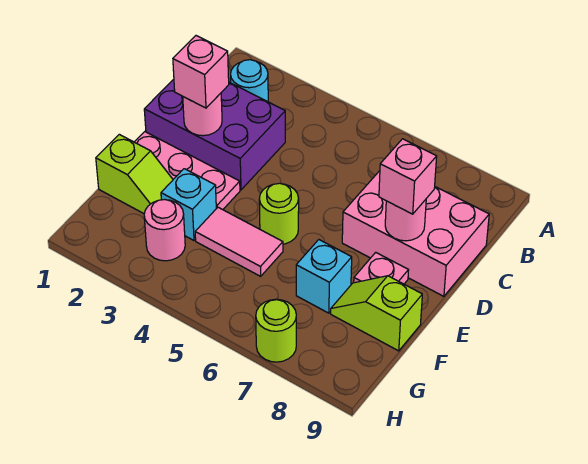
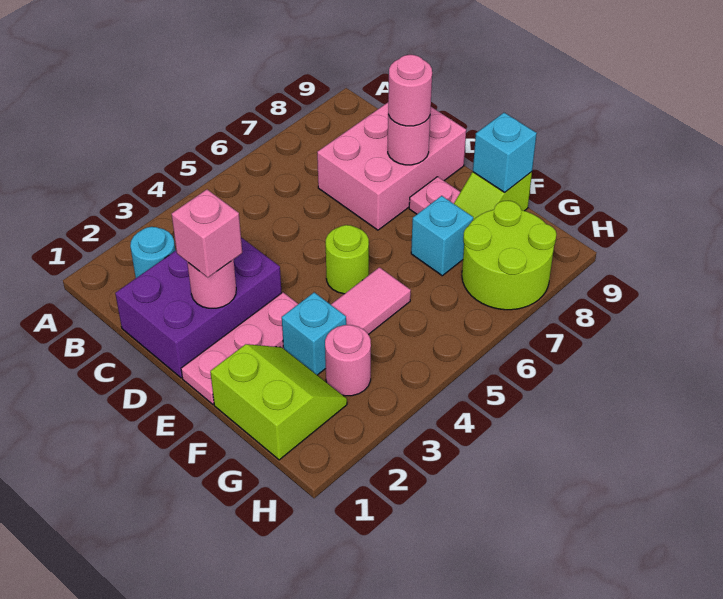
pink brick D8 level 3 -> pink round brick D8 level 3
lime slope F1:F2 level 1 top 1 -> lime slope F1:G2 level 1 top 1
none -> cyan brick F9 level 2
lime round brick H7 level 1 -> lime round brick G7:H8 level 1

